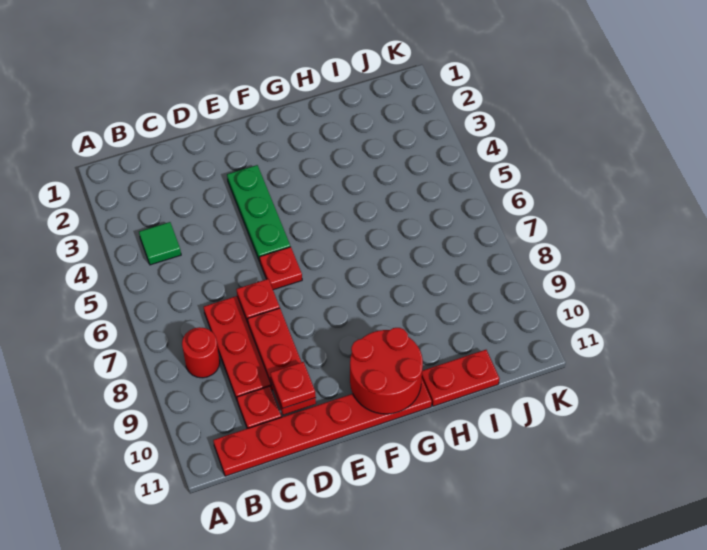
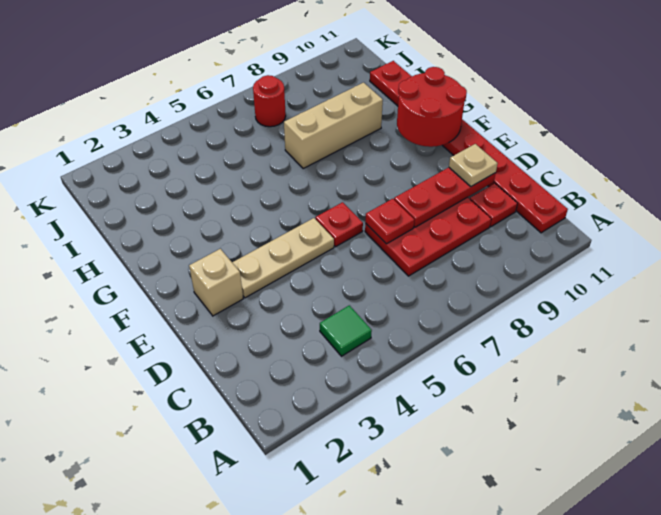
red round brick B8 level 1 -> red round brick J7 level 1
red plate D10 level 3 -> tan plate D10 level 3
none -> tan brick E2 level 1
green plate E3:E5 level 1 -> tan plate E3:E5 level 1
none -> tan brick H7:H9 level 1

